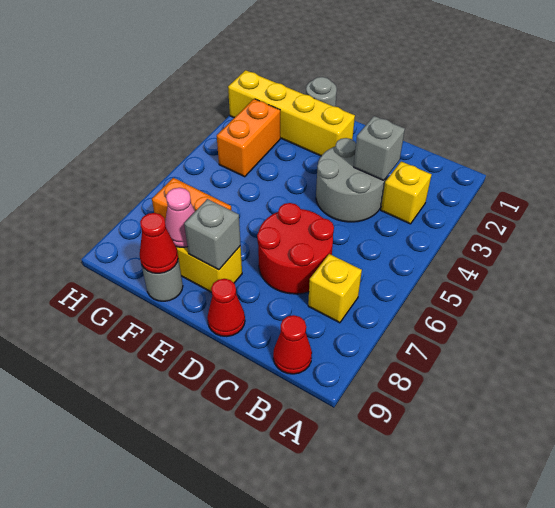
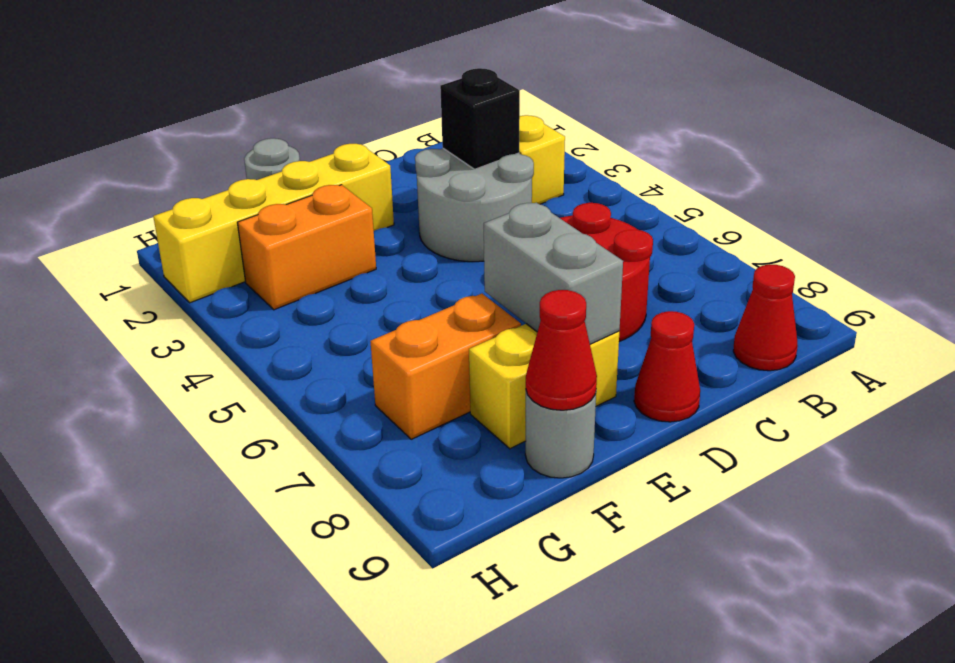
yellow brick B7 level 1 -> none
grey brick C3 level 2 -> black brick C3 level 2
grey brick E8 level 2 -> grey brick E7:E8 level 2
pink cone F8 level 2 -> none
orange brick G3:G4 level 1 -> orange brick F3:G3 level 1

